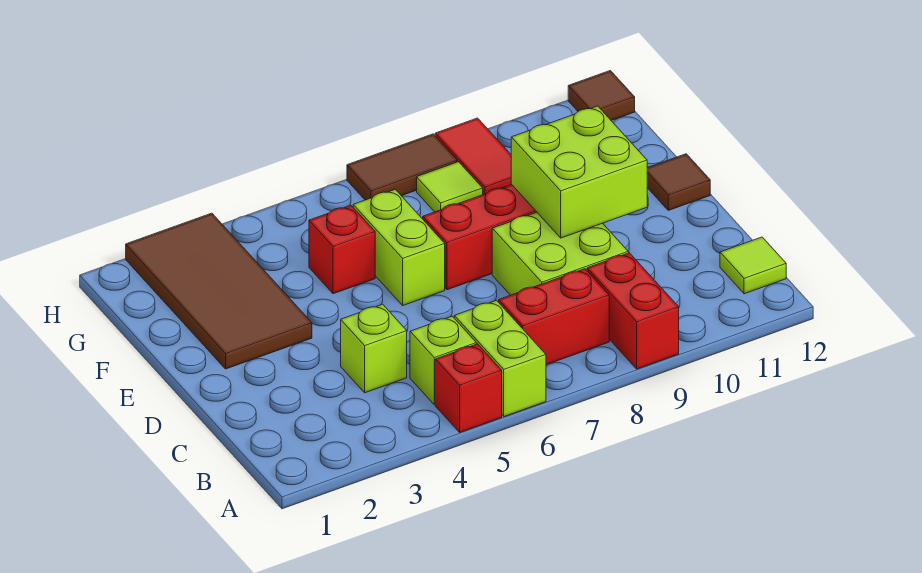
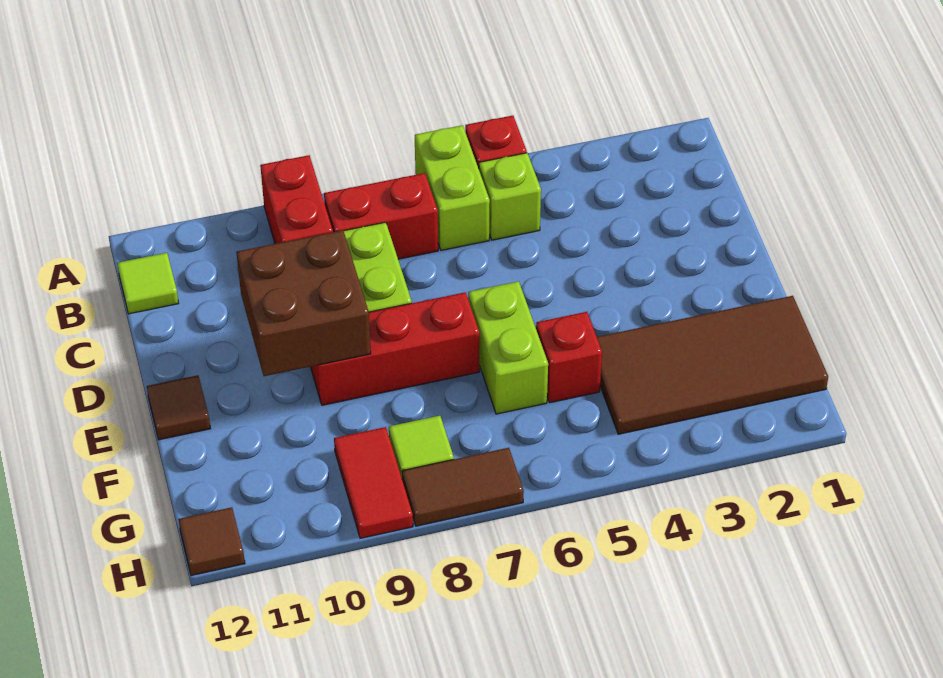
lime brick C4 level 1 -> none
lime brick D9:E10 level 2 -> brown brick D9:E10 level 2
brown tile E2:H3 level 1 -> brown tile F1:G4 level 1

